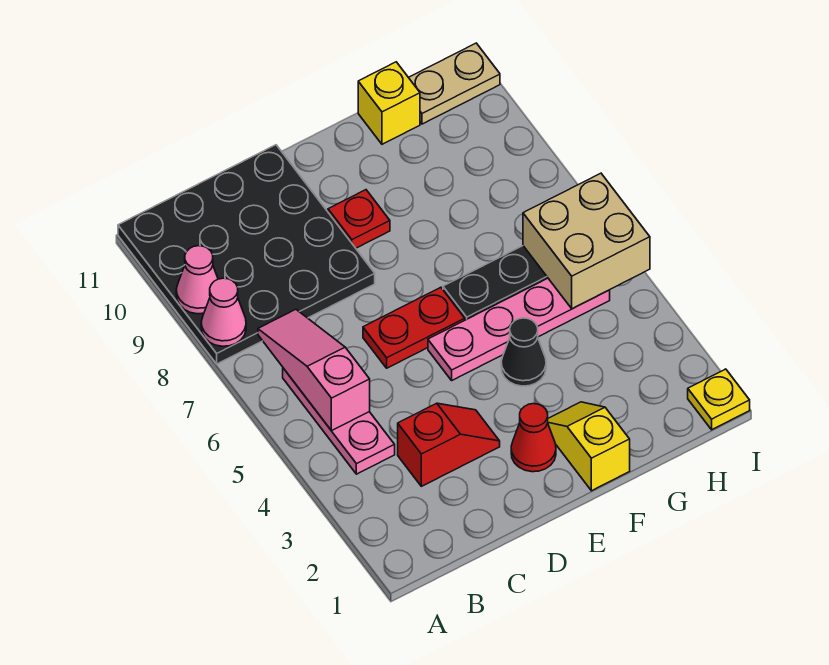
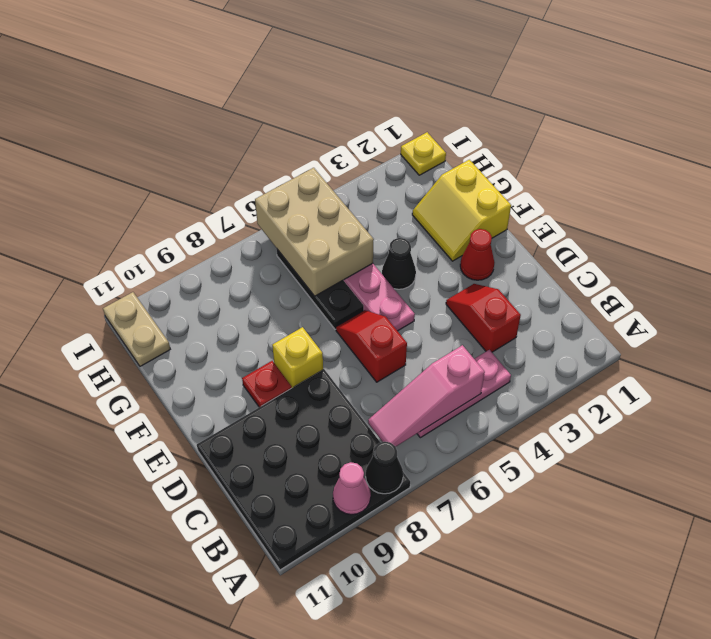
pink cone A8 level 2 -> black cone A8 level 2
red plate D6:E6 level 1 -> red slope D6:E6 level 1 top D
yellow slope F1:F2 level 1 top 1 -> yellow slope F1:G2 level 1 top 1
yellow brick G11 level 1 -> yellow brick E8 level 1
tan brick H5:I6 level 2 -> tan brick G5:I6 level 2

